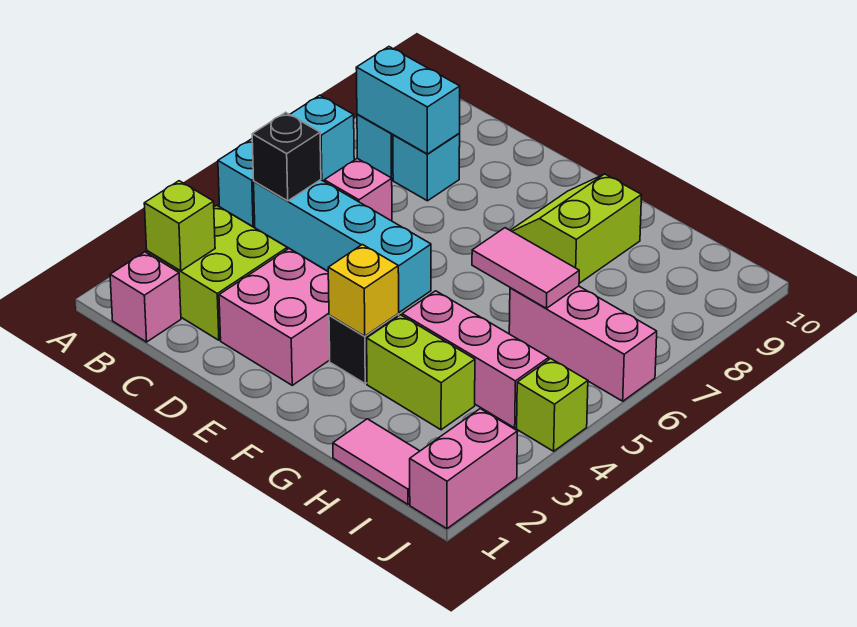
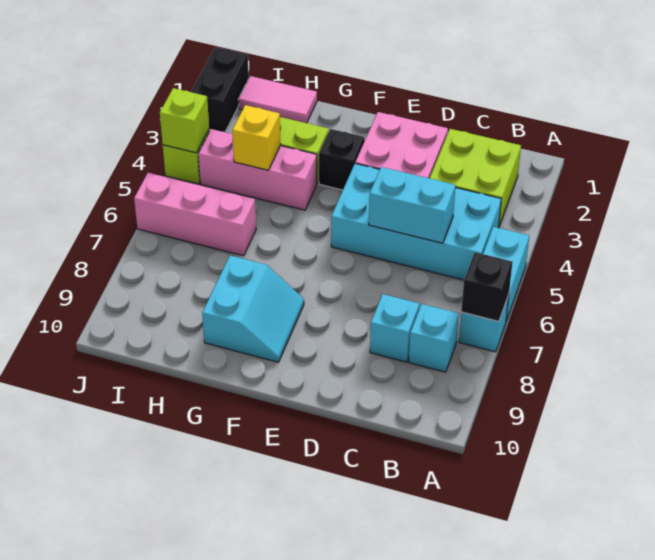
pink brick B1 level 1 -> none
lime brick B2 level 2 -> lime brick J4 level 2
cyan brick B5:E5 level 1 -> cyan brick B4:E5 level 1
black brick B5 level 2 -> black brick A7 level 2
cyan brick B8:C8 level 2 -> cyan brick C5:D5 level 2
pink brick C6 level 1 -> none
yellow brick F3 level 2 -> yellow brick H4 level 2
lime slope F8:G9 level 1 top G -> cyan slope F8:G9 level 1 top G
pink tile G6:H6 level 2 -> none
pink brick J1:J2 level 1 -> black brick J1:J2 level 1

